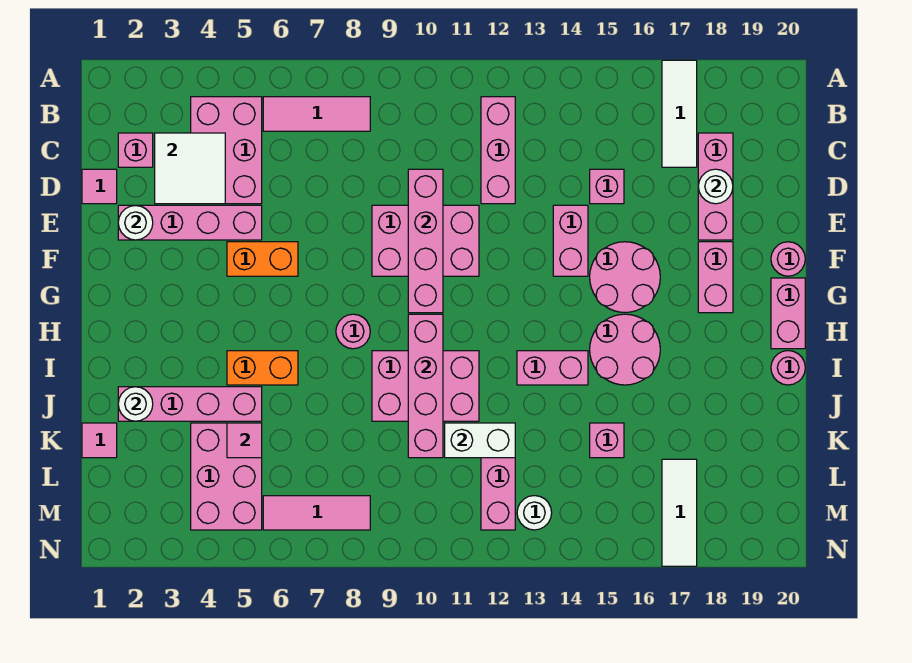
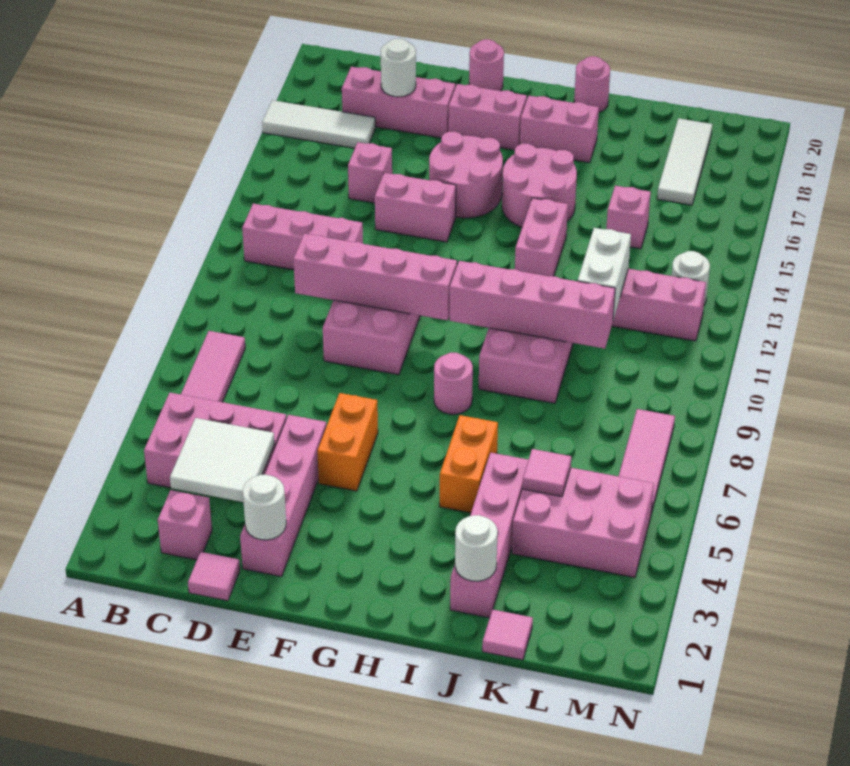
pink brick G20:H20 level 1 -> pink brick H18:I18 level 1
white tile L17:N17 level 1 -> white tile L17:L19 level 1

